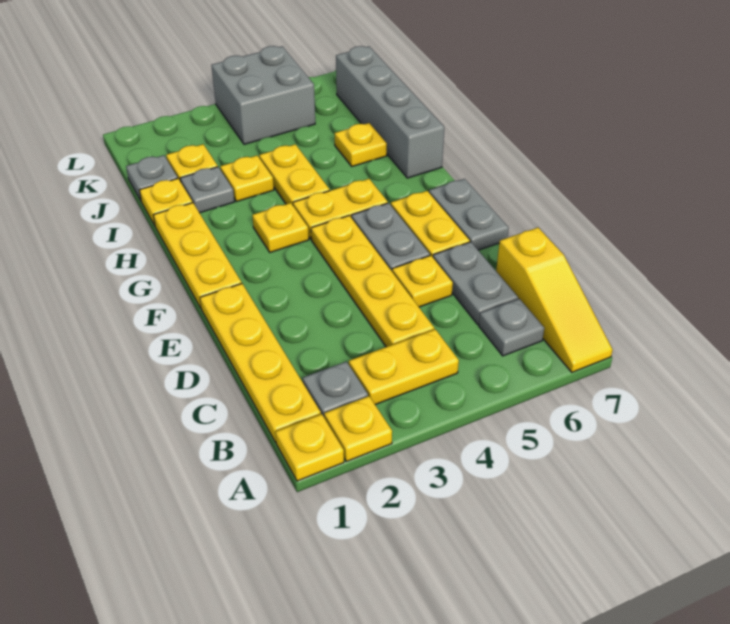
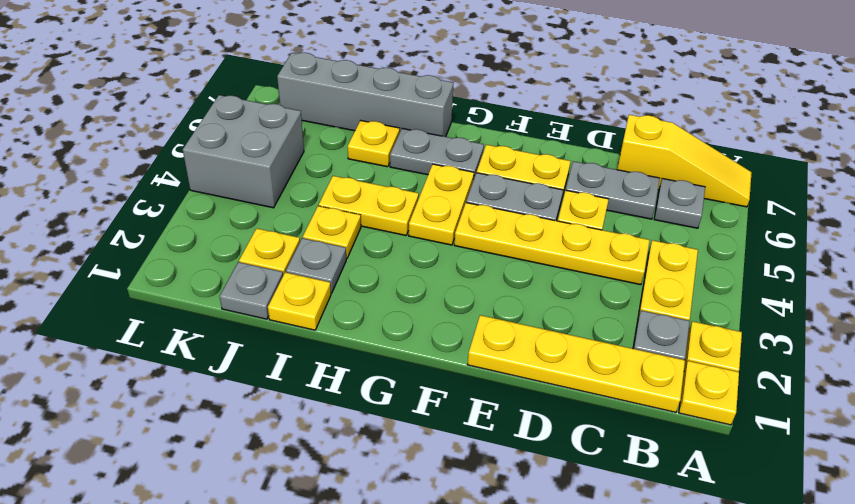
grey plate E7:F7 level 1 -> grey plate G6:H6 level 1
yellow plate F1:H1 level 1 -> none
yellow plate G3 level 1 -> none

